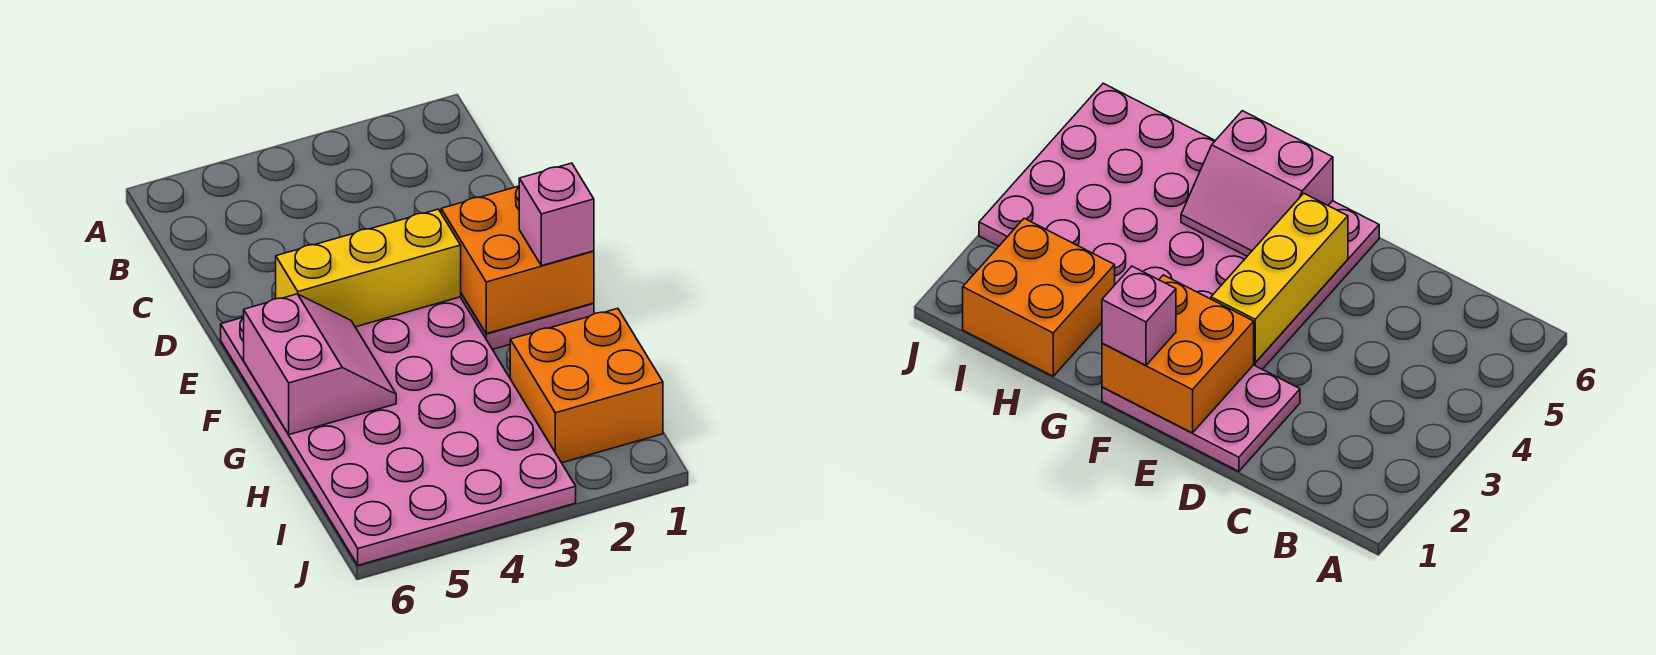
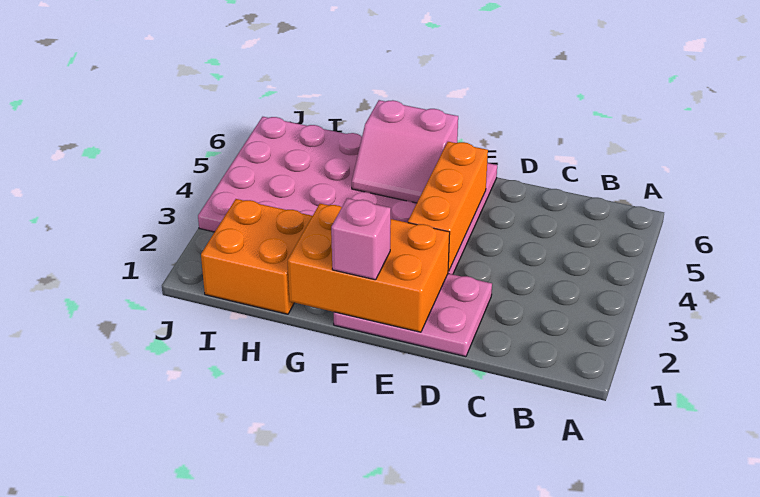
orange brick E1:F2 level 2 -> orange brick E1:G2 level 2
yellow brick E3:E5 level 2 -> orange brick E3:E5 level 2

